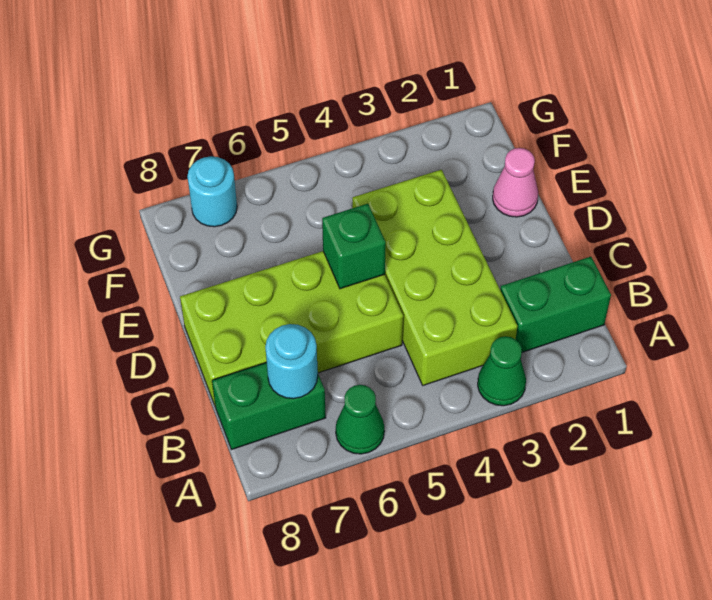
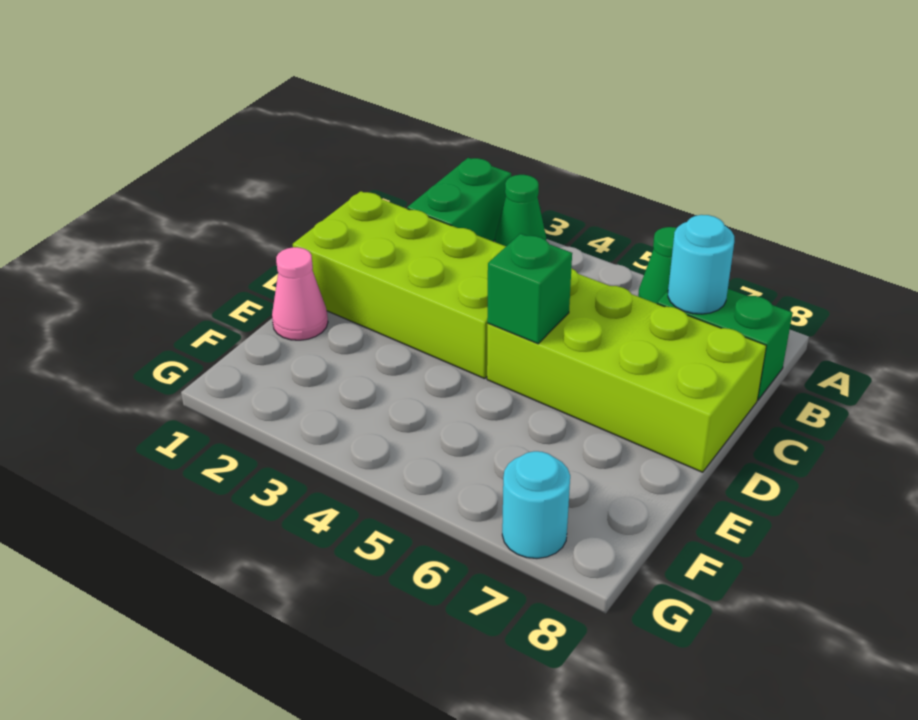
green brick B1:B2 level 1 -> green brick A2:B2 level 1
lime brick B3:E4 level 1 -> lime brick C1:D4 level 1

